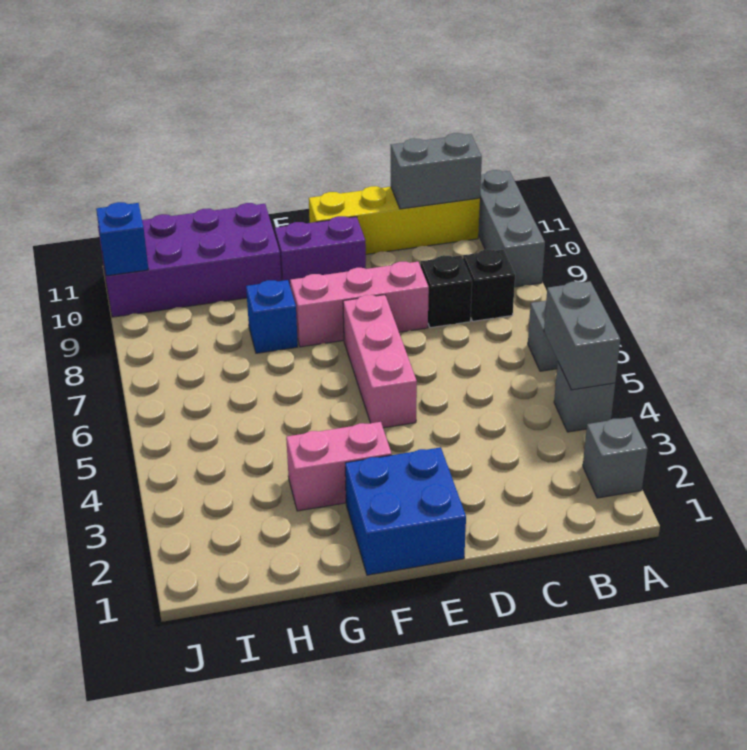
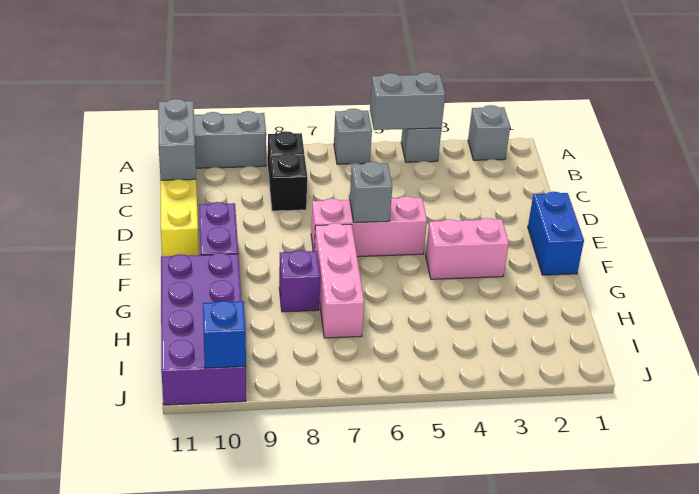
pink brick D8:F8 level 1 -> pink brick F7:H7 level 1
blue brick E1:F2 level 1 -> blue brick E1:F1 level 1
none -> grey brick E6 level 2
pink brick F3:G3 level 1 -> pink brick F3:F4 level 1
blue brick G8 level 1 -> purple brick G8 level 1

